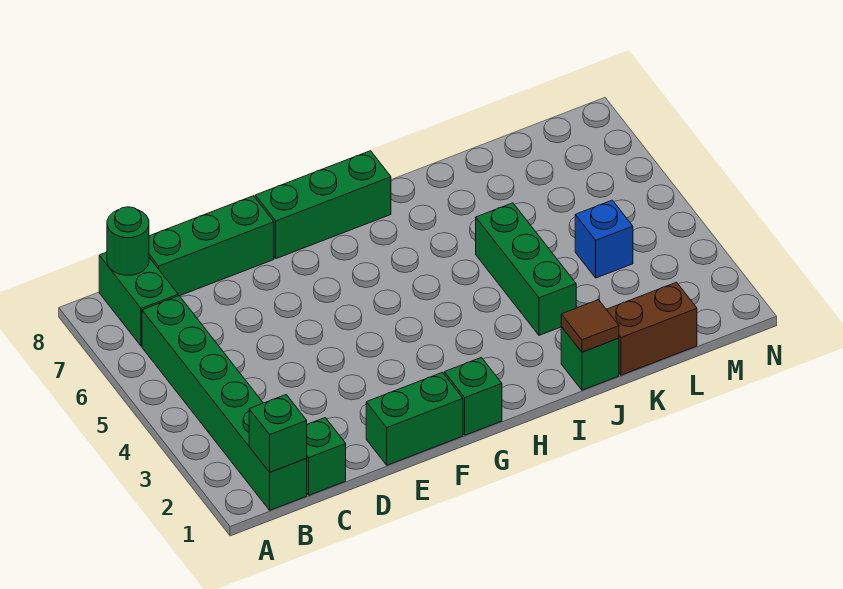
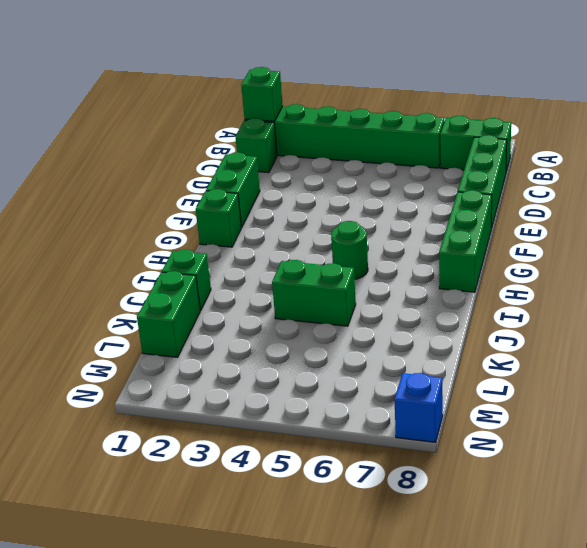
green round brick B8 level 2 -> green round brick H5 level 1
brown tile J1 level 2 -> none
green brick J3:J5 level 1 -> green brick J4:J5 level 1
brown brick K1:L1 level 1 -> green brick K1:L1 level 1
blue brick L4 level 1 -> blue brick N8 level 1

